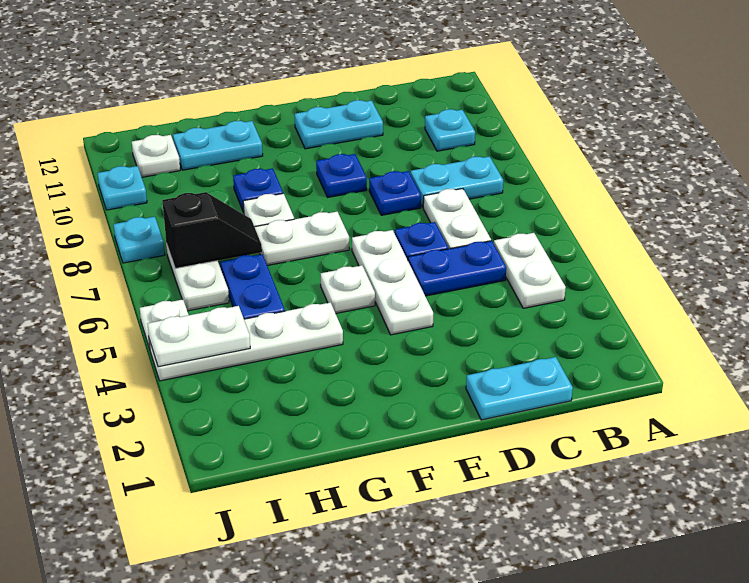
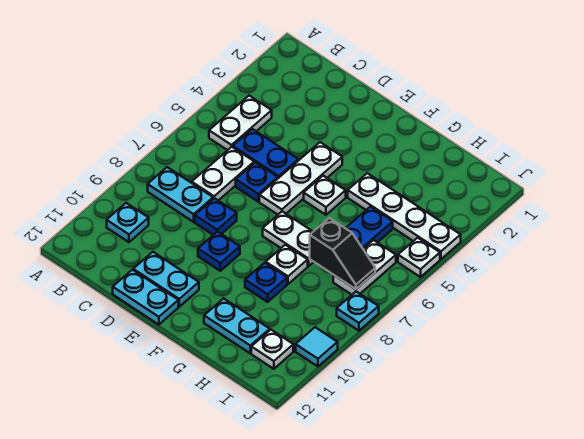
cyan plate C1:D1 level 1 -> cyan plate D12:E12 level 1
black slope H7:I7 level 2 top I -> black slope H7:I7 level 2 top H
white plate I4:J4 level 2 -> none
cyan plate J10 level 1 -> cyan tile J10 level 1

